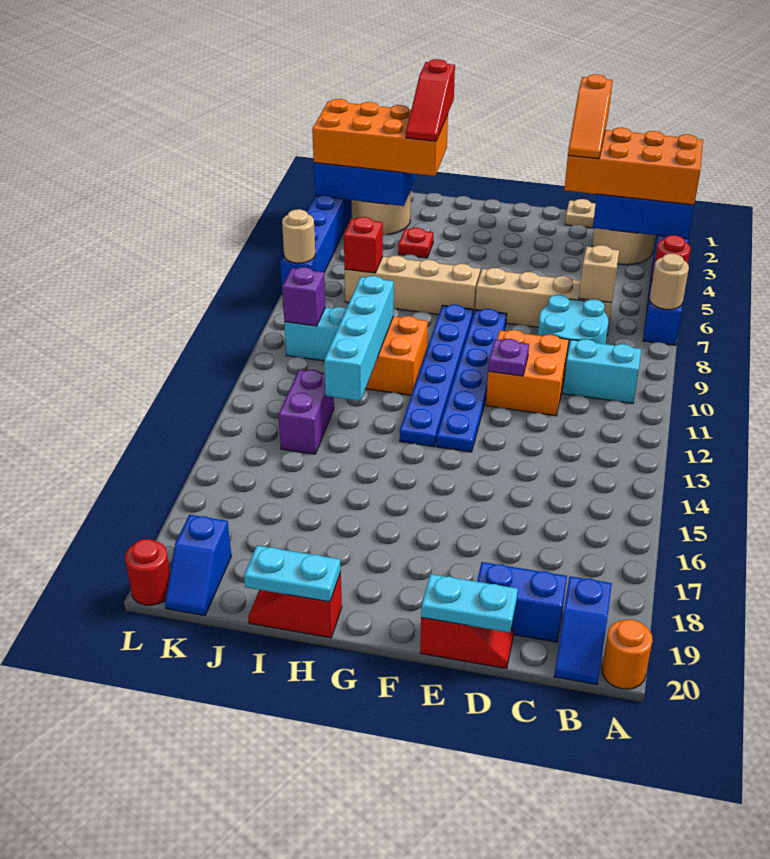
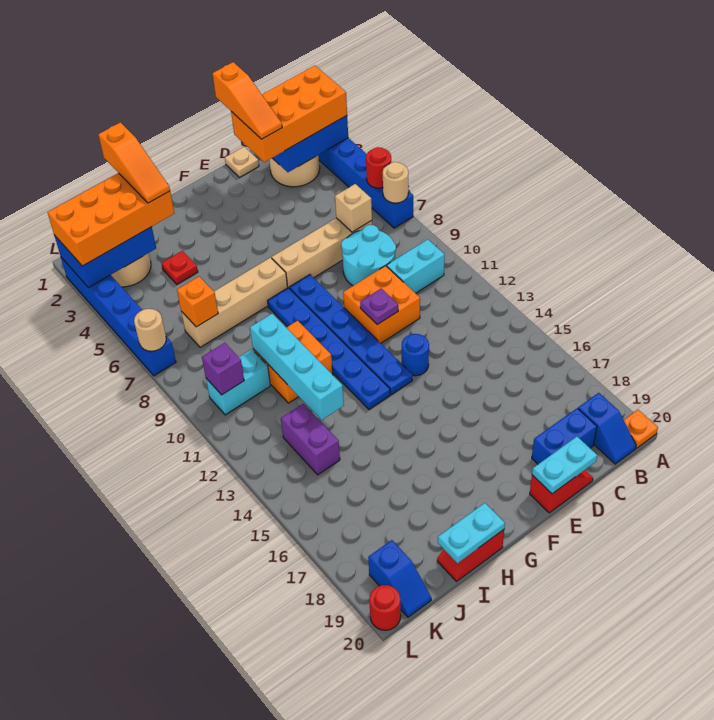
orange round brick A20 level 1 -> orange plate A20 level 1
none -> blue round brick E13 level 1
red slope I1:I3 level 4 top 1 -> orange slope I1:I3 level 4 top 1
red brick J7 level 2 -> orange brick J7 level 2

